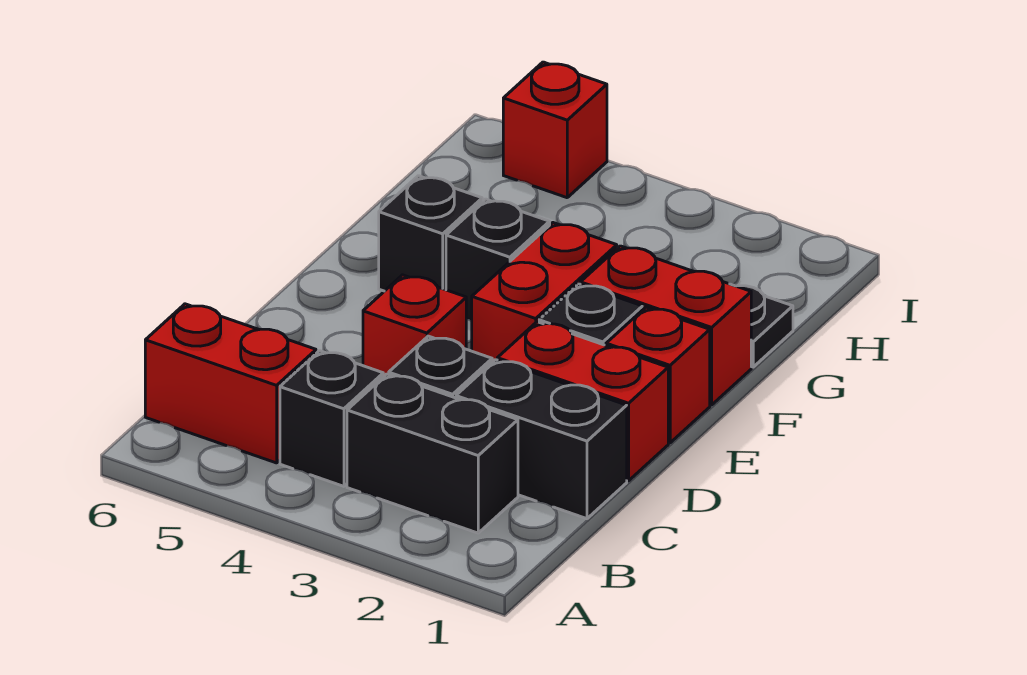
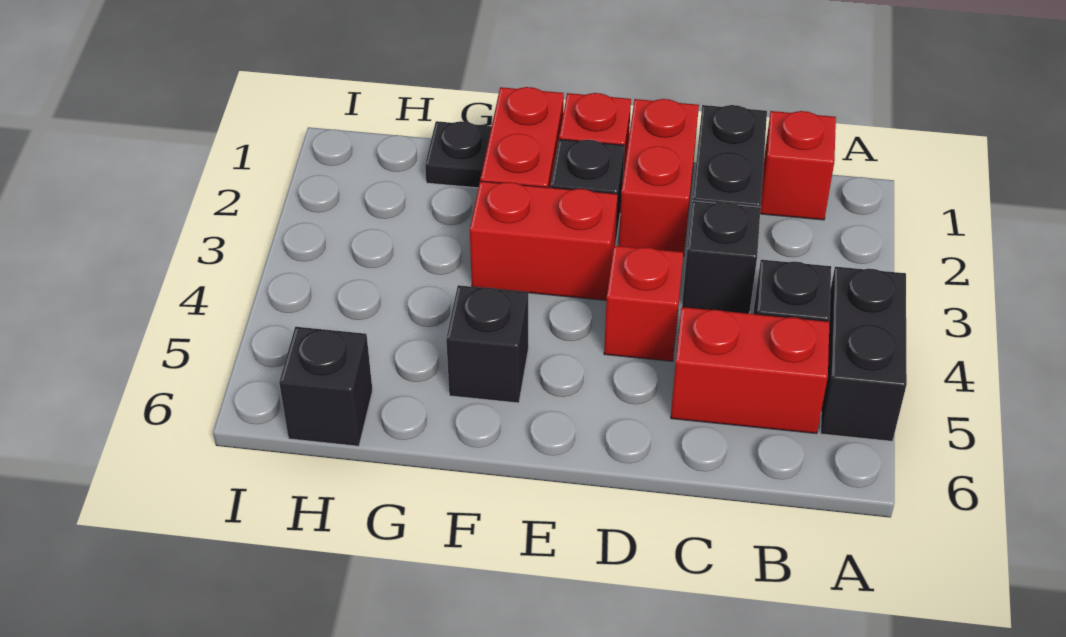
black brick B2:B3 level 1 -> black brick A4:A5 level 1
red brick B5:B6 level 1 -> red brick B5:C5 level 1
black brick F4 level 1 -> black brick H6 level 1
red brick I5 level 1 -> red brick B1 level 1

